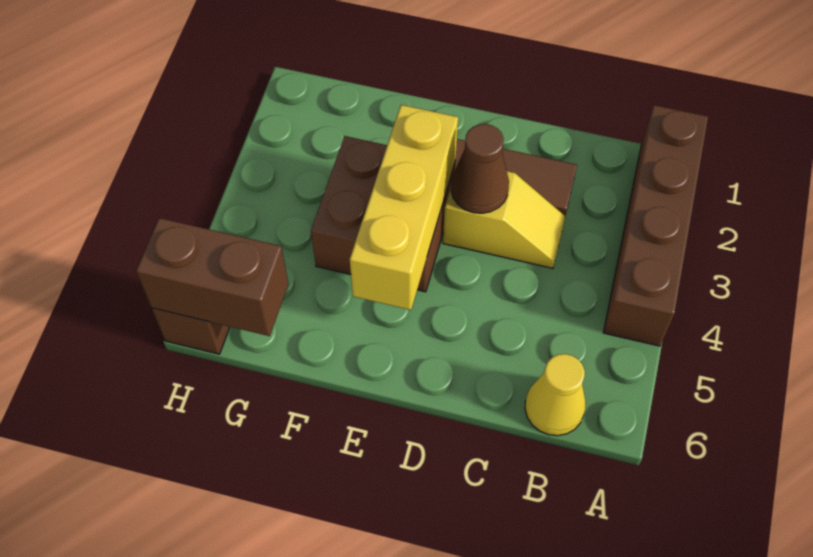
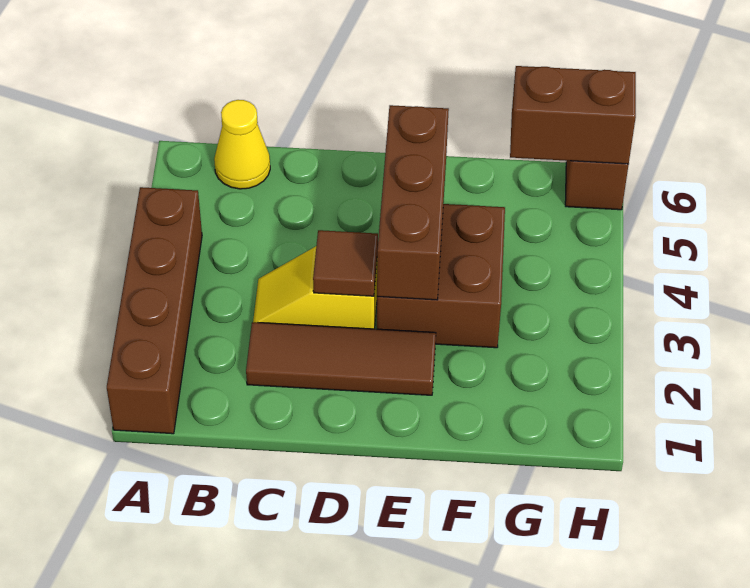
brown cone D3 level 2 -> brown tile D3 level 2
yellow brick E3:E5 level 2 -> brown brick E3:E5 level 2

